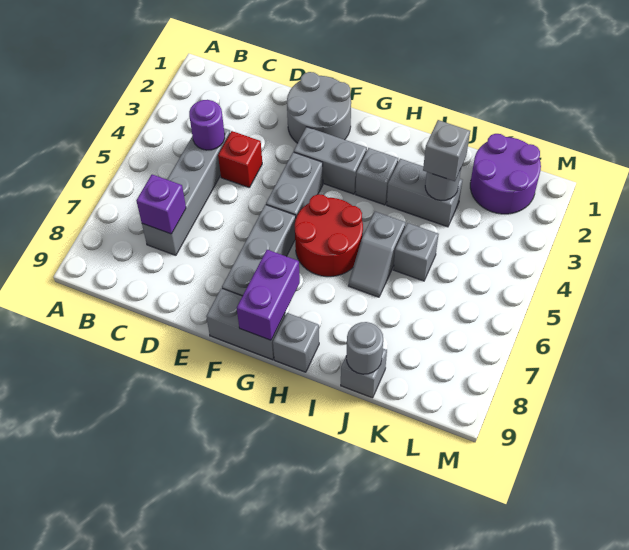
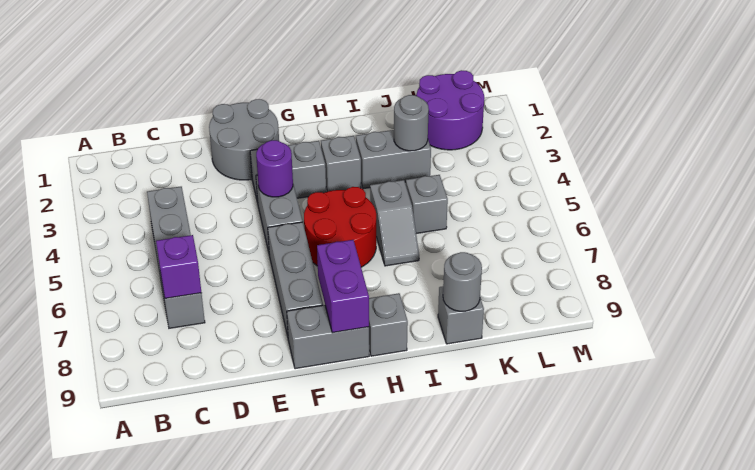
purple round brick C4 level 2 -> purple round brick F4 level 2
red brick D4 level 1 -> none
grey brick J3 level 3 -> none

